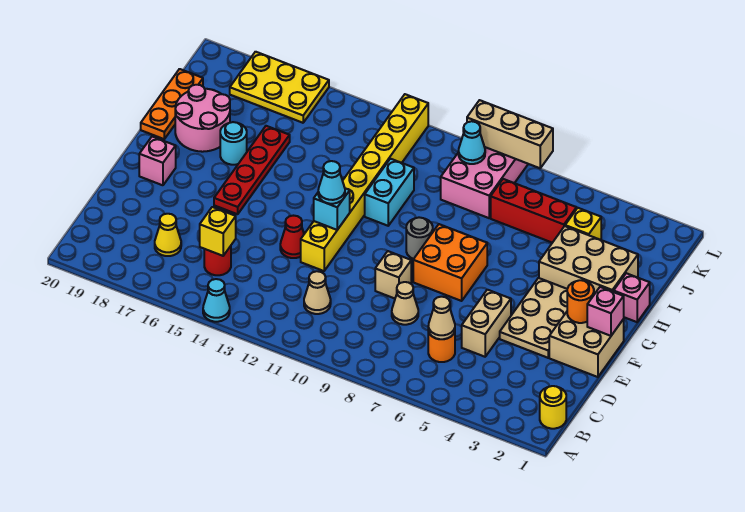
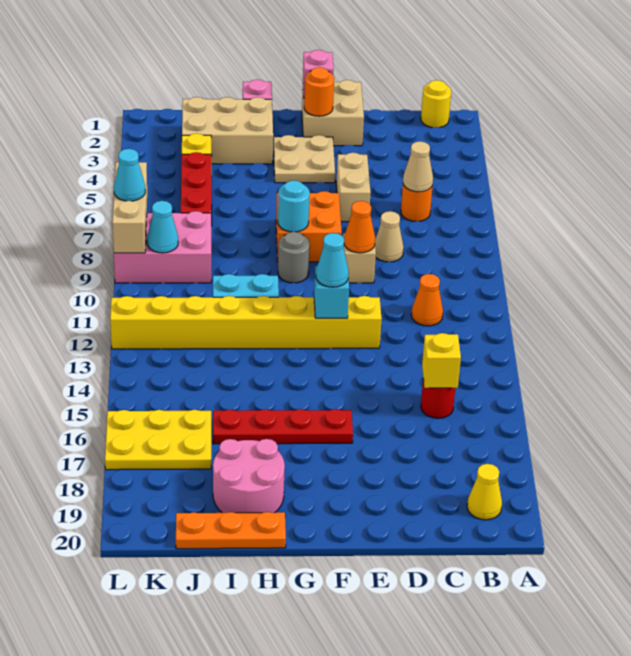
cyan cone A14 level 1 -> cyan cone L8 level 3
tan cone C11 level 1 -> orange cone C11 level 1
yellow cone C17 level 1 -> yellow cone B19 level 1
tan brick D5:E5 level 1 -> tan brick E5:E6 level 1
tan plate E3:G4 level 1 -> tan plate F3:G4 level 1
none -> orange cone E9 level 2
red cone E13 level 1 -> none
pink brick F19 level 1 -> none
tan brick H2:I4 level 1 -> tan brick H2:J3 level 1
cyan round brick H17 level 1 -> cyan round brick G8 level 2
yellow plate K16:L18 level 1 -> yellow plate J16:L17 level 1

